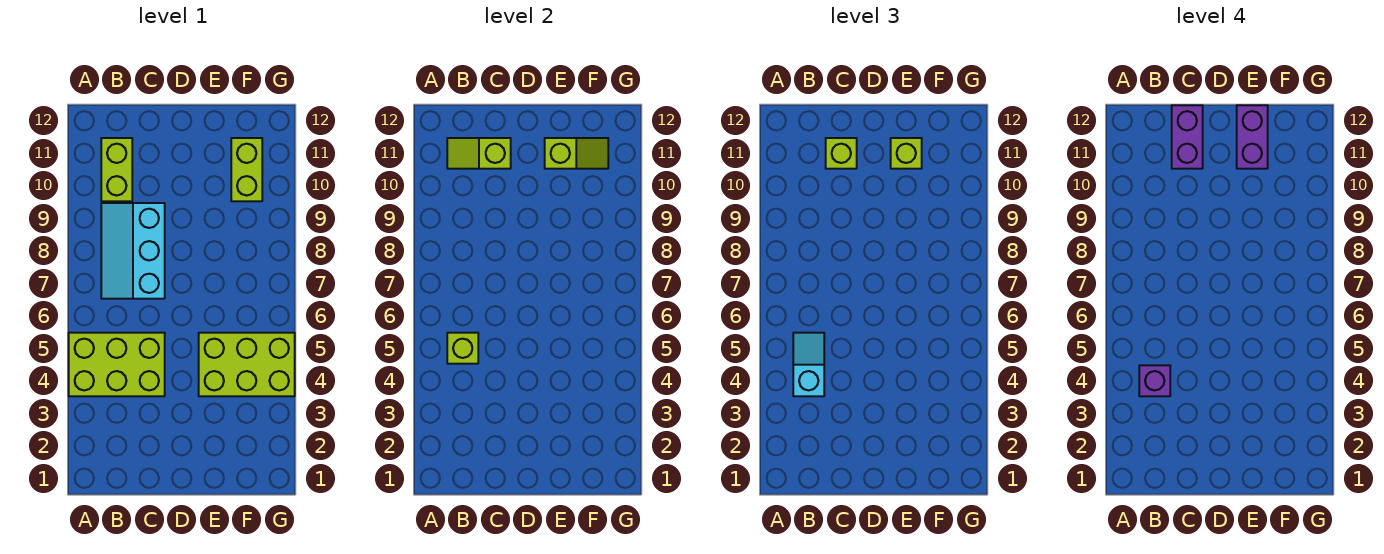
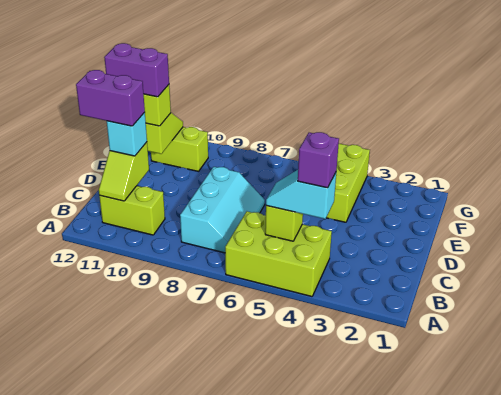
lime brick A4:C5 level 1 -> lime brick A4:B6 level 1
cyan slope B7:C9 level 1 top C -> cyan slope B7:D8 level 1 top 8
lime brick C11 level 3 -> cyan brick C11 level 3

